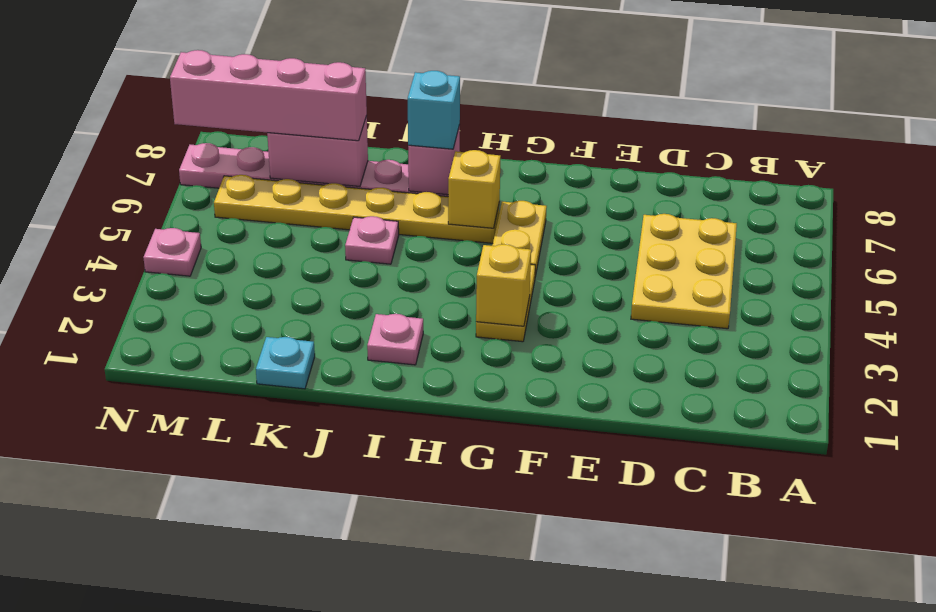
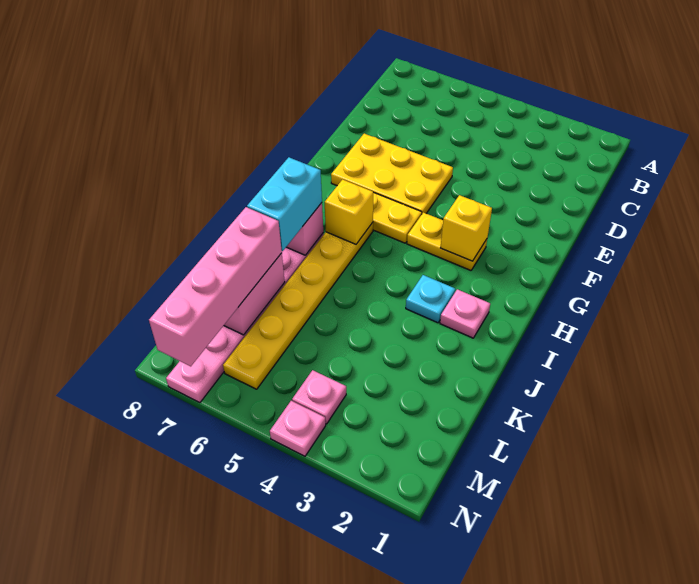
yellow plate C4:D6 level 1 -> yellow plate E5:F7 level 1
cyan brick I7 level 3 -> cyan brick I7:J7 level 3
pink plate J5 level 1 -> pink plate M4 level 1
cyan plate K1 level 1 -> cyan plate I3 level 1

